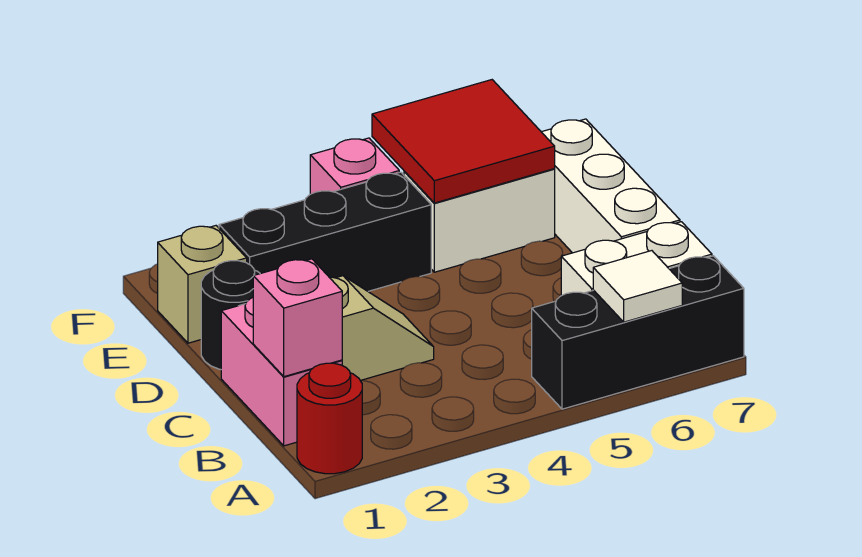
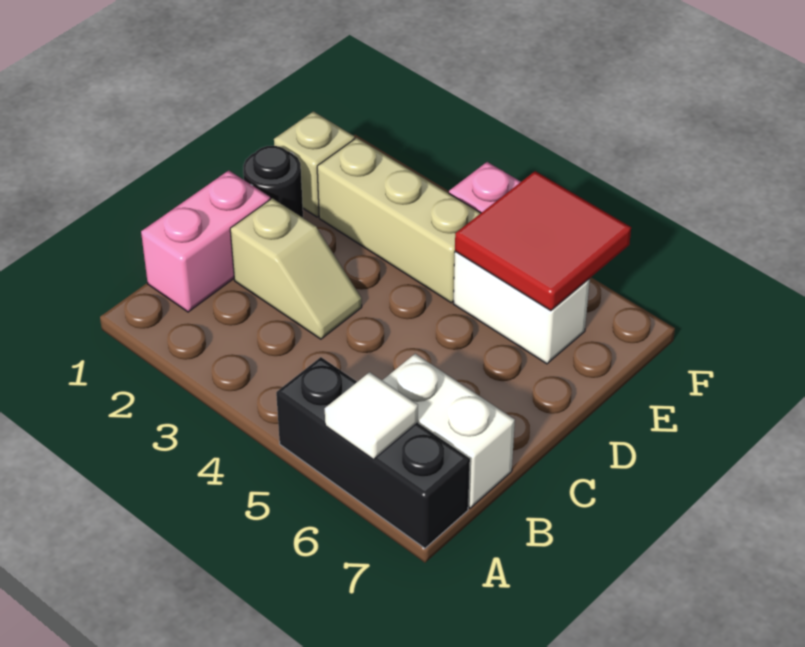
red round brick A1 level 1 -> none
pink brick B1 level 2 -> none
white brick C7:E7 level 1 -> none
black brick E2:E4 level 1 -> tan brick E2:E4 level 1

